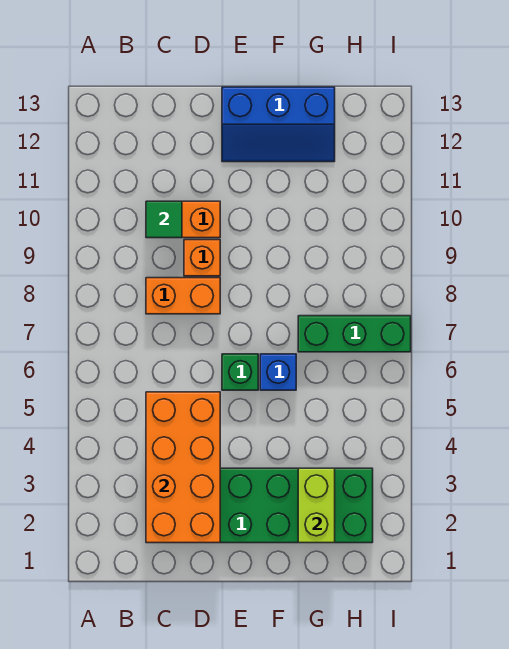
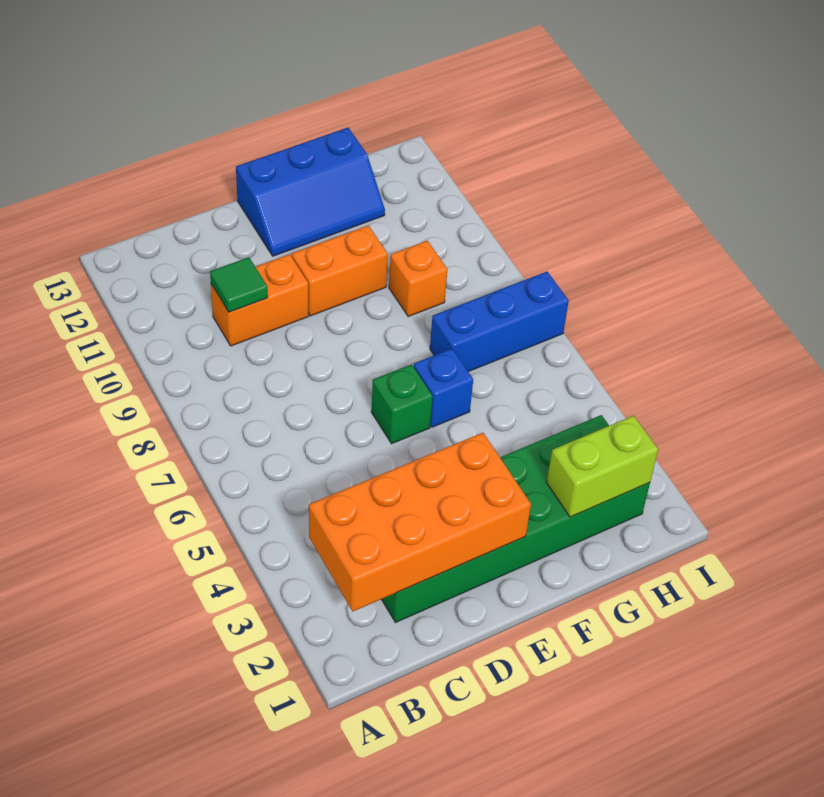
orange brick C2:D5 level 2 -> orange brick B2:E3 level 2
orange brick C8:D8 level 1 -> orange brick E10:F10 level 1
orange brick D9 level 1 -> orange brick G9 level 1
lime brick G2:G3 level 2 -> lime brick G2:H2 level 2
green brick G7:I7 level 1 -> blue brick G7:I7 level 1

